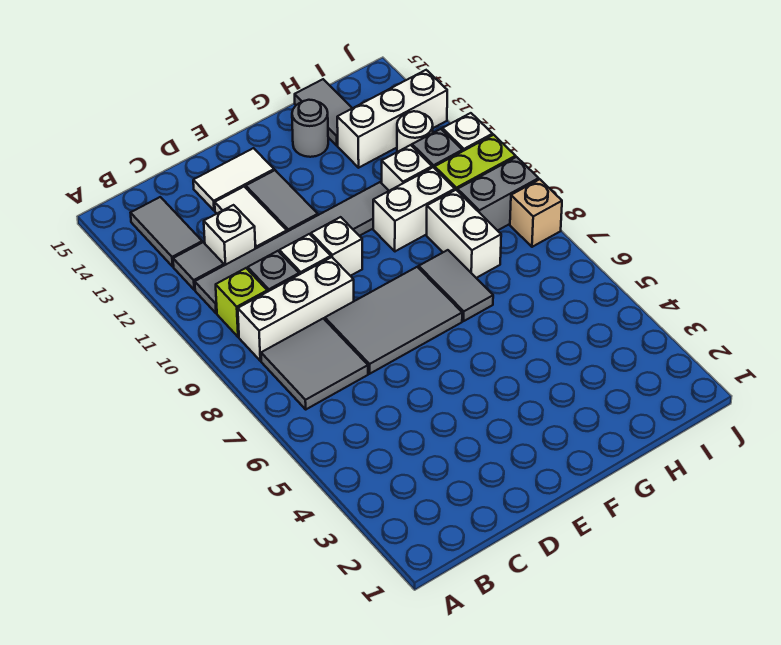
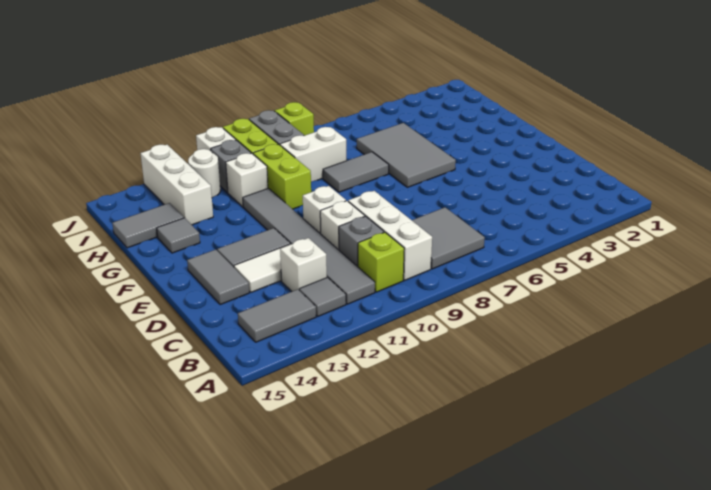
grey tile D7:F8 level 1 -> grey tile F5:H6 level 1
white tile D14:E14 level 1 -> grey tile D14:E14 level 1
white brick G10:H10 level 1 -> lime brick G10:H10 level 1
grey round brick G14 level 1 -> grey tile G14 level 1
tan brick J8 level 1 -> lime brick J8 level 1

